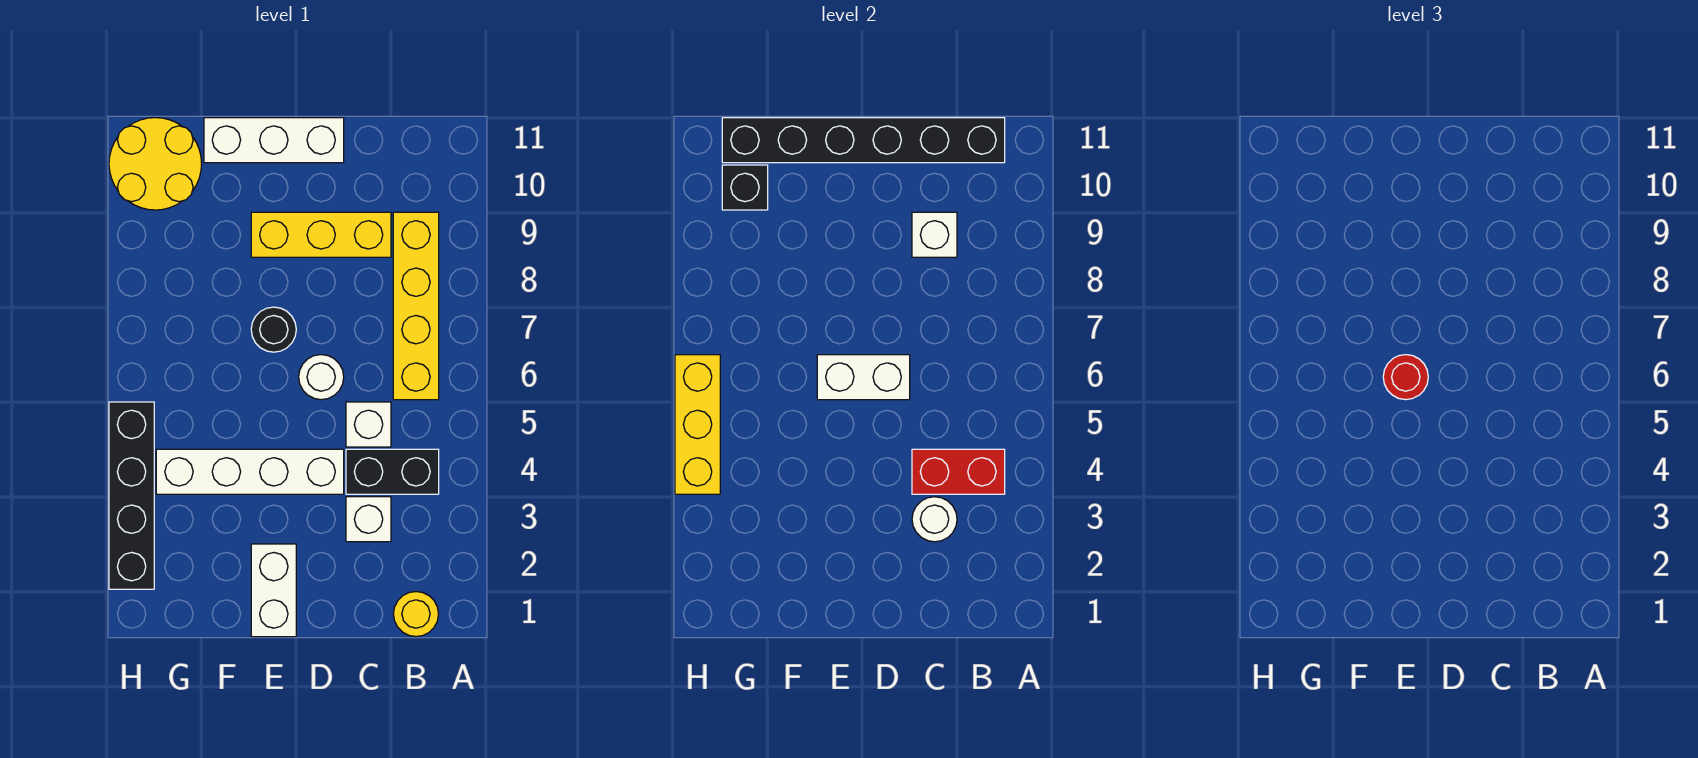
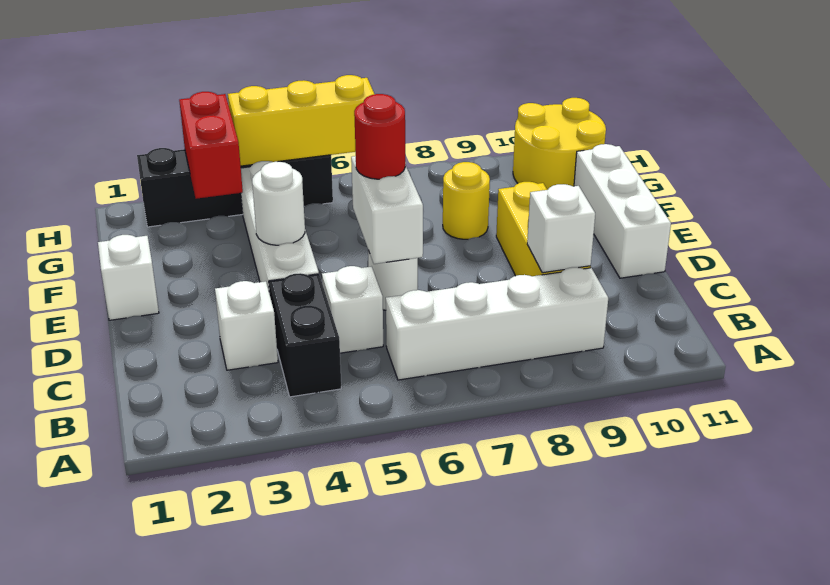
yellow round brick B1 level 1 -> yellow round brick F8 level 1
red brick B4:C4 level 2 -> red brick G3:H3 level 2
yellow brick B6:B9 level 1 -> white brick B6:B9 level 1
black brick B11:G11 level 2 -> none
white round brick C3 level 2 -> white round brick E4 level 2
white brick E1:E2 level 1 -> white brick E1 level 1
black round brick E7 level 1 -> none
black brick G10 level 2 -> none

